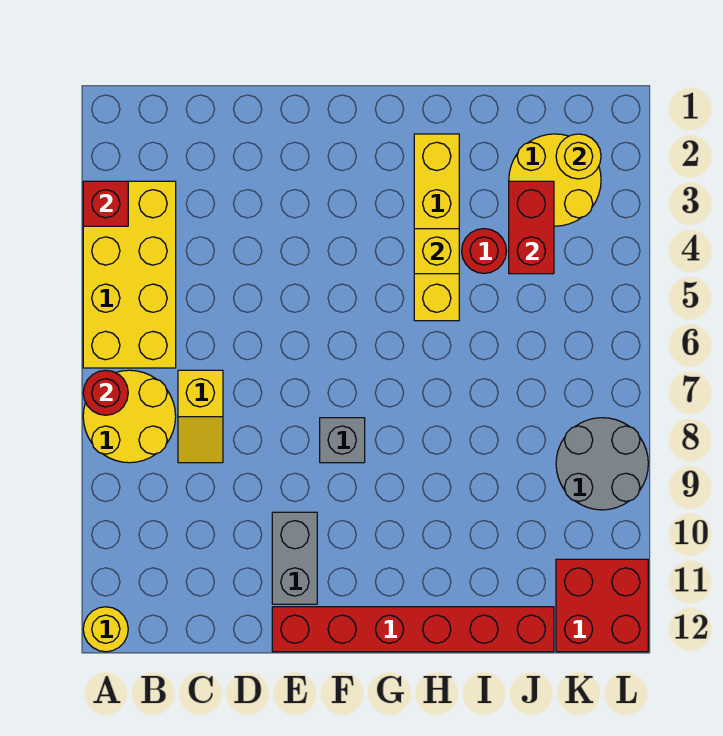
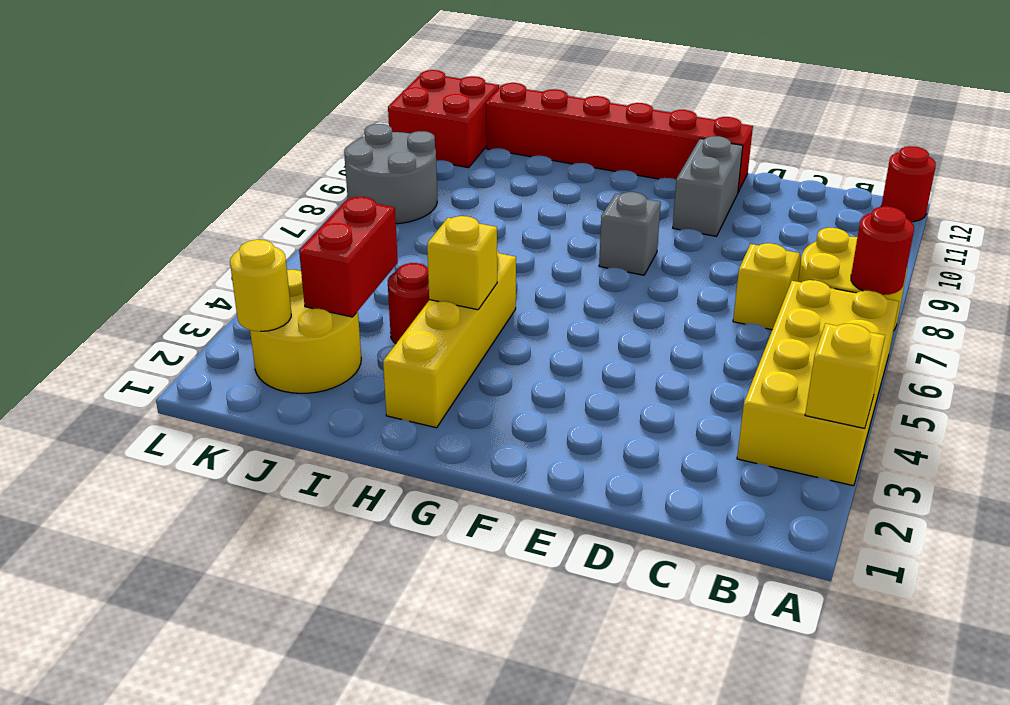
red brick A3 level 2 -> yellow brick A3 level 2
yellow round brick A12 level 1 -> red round brick A12 level 1

